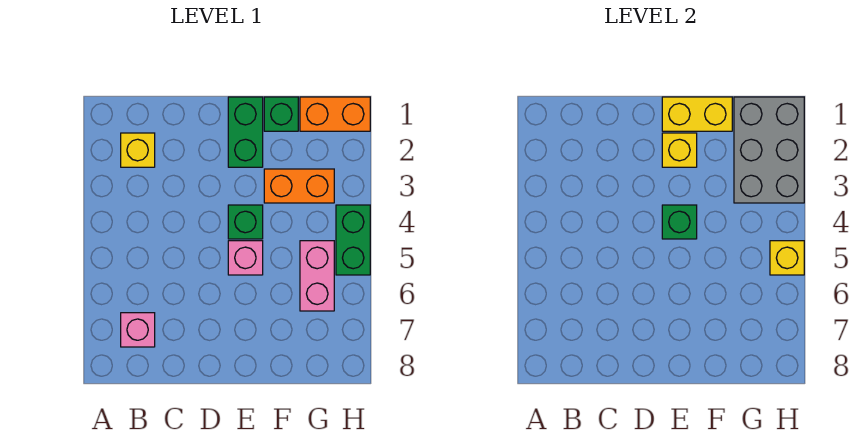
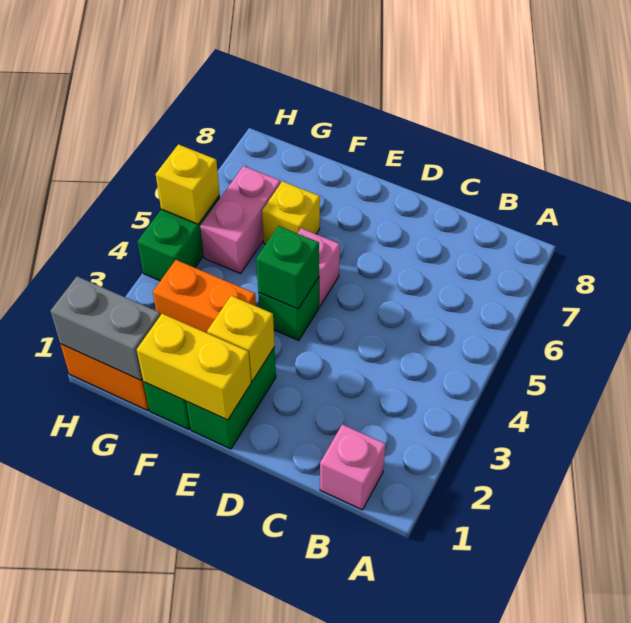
yellow brick B2 level 1 -> yellow brick F6 level 1
pink brick B7 level 1 -> pink brick B1 level 1
grey brick G1:H3 level 2 -> grey brick G1:H1 level 2

